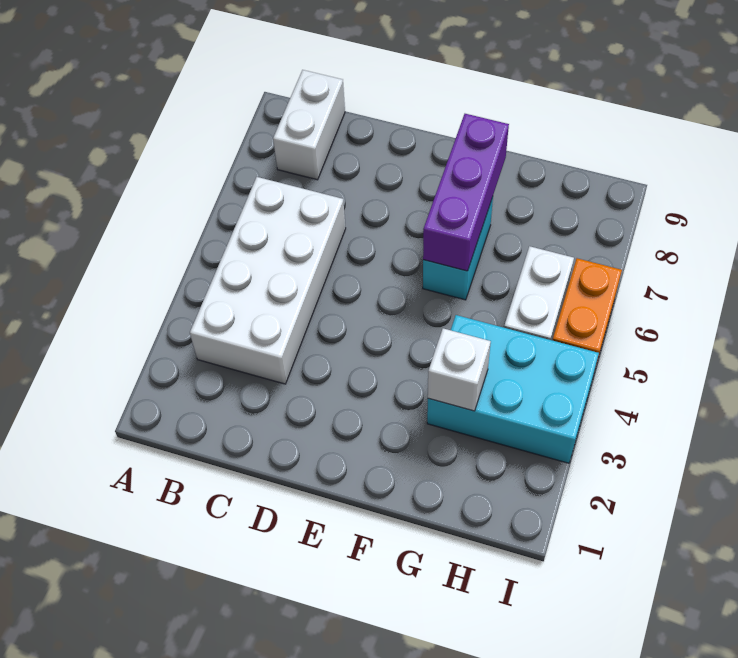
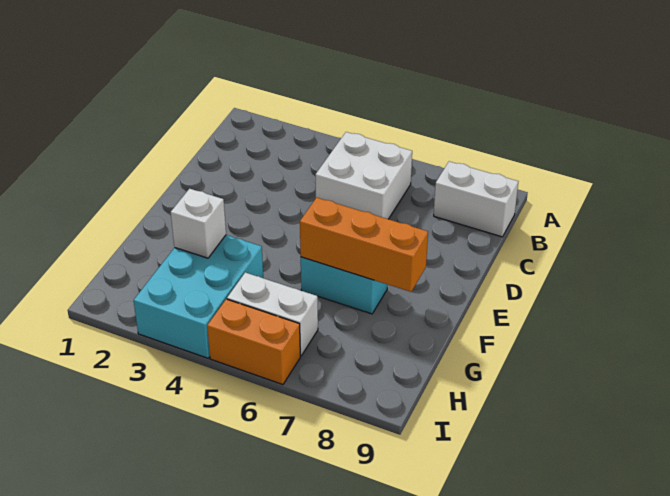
white brick B3:C6 level 1 -> white brick B5:C6 level 1
purple brick F6:F8 level 2 -> orange brick F6:F8 level 2

